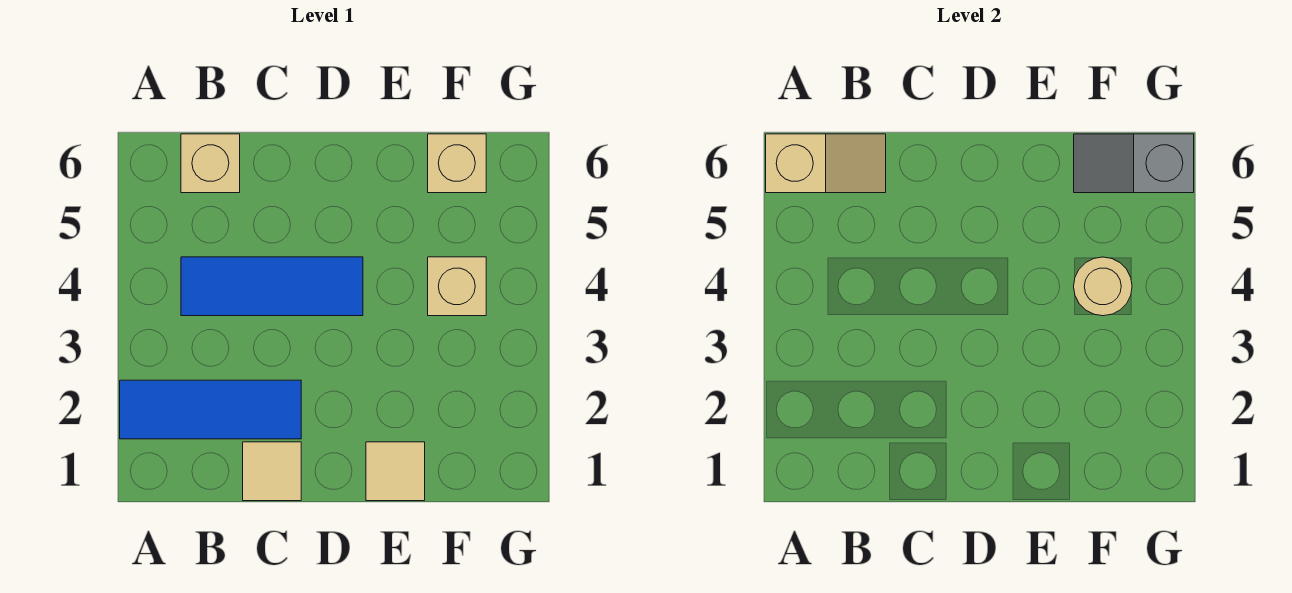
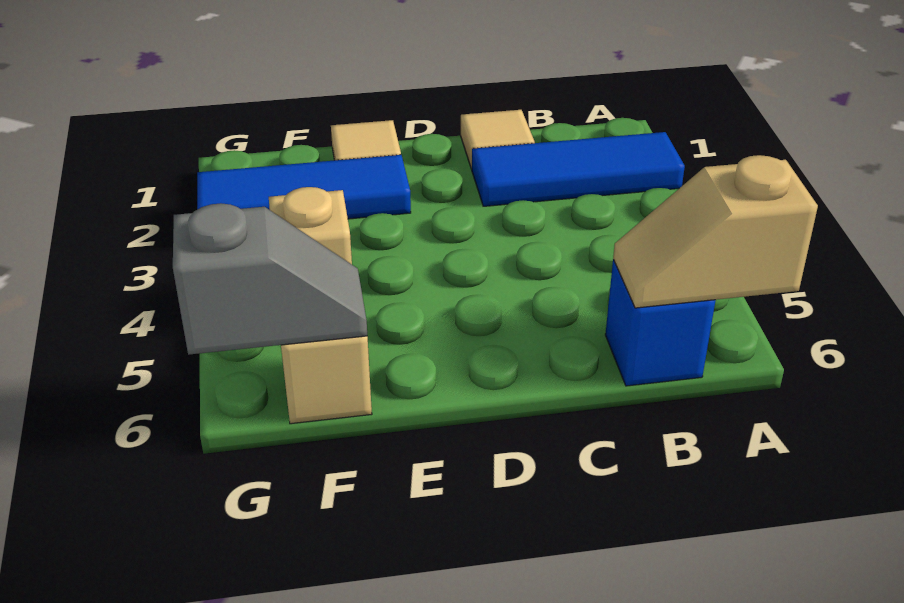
blue tile B4:D4 level 1 -> blue tile E2:G2 level 1
tan brick B6 level 1 -> blue brick B6 level 1
tan round brick F4 level 2 -> none

